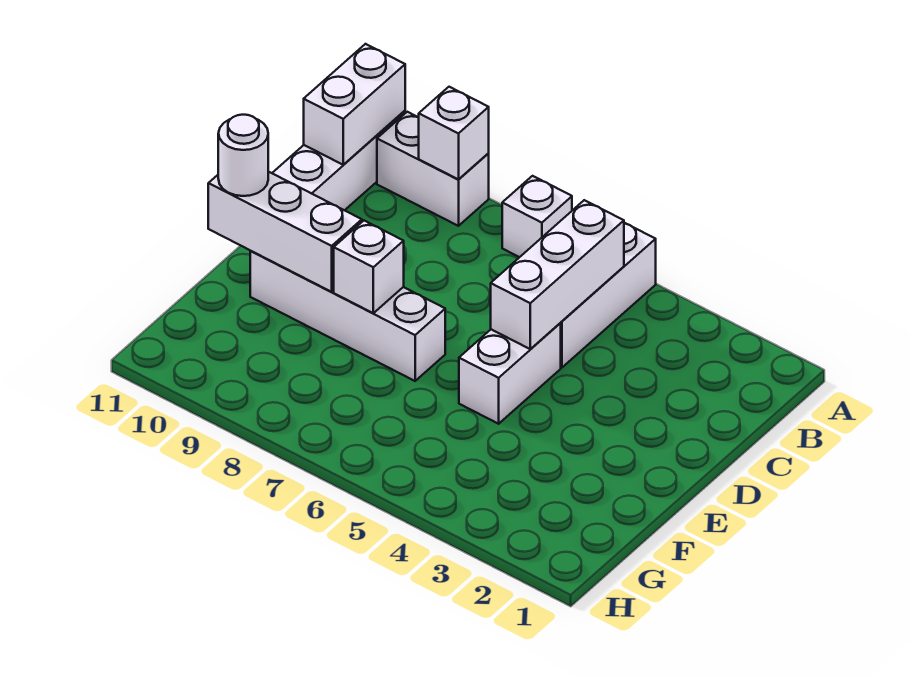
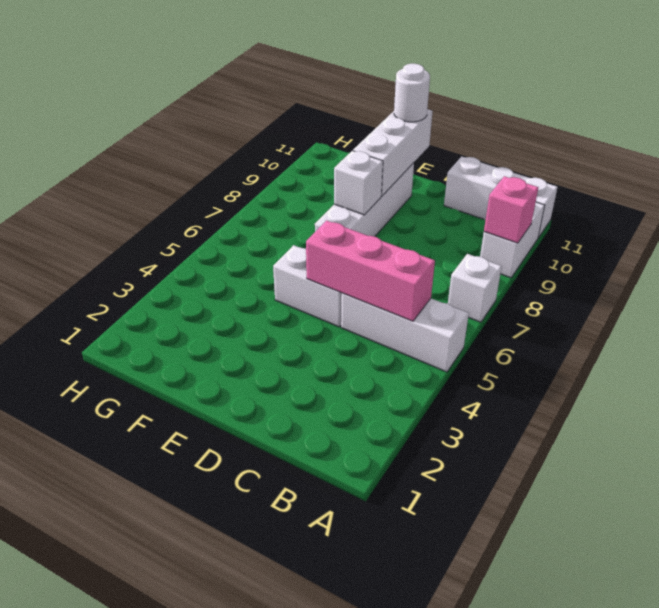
white brick A9 level 2 -> pink brick A9 level 2
white brick A11:B11 level 2 -> none
white brick B5:D5 level 2 -> pink brick B5:D5 level 2

